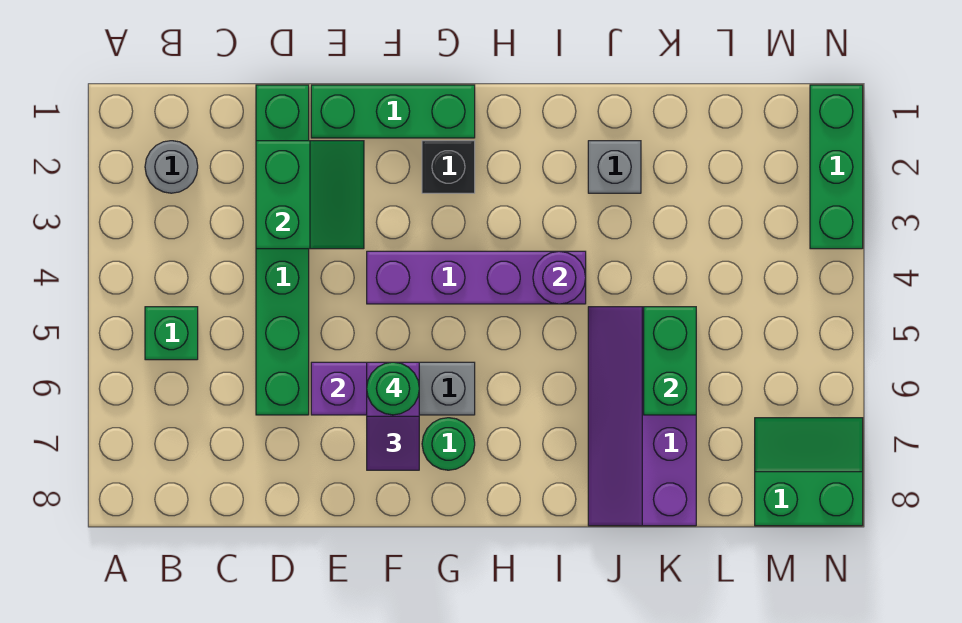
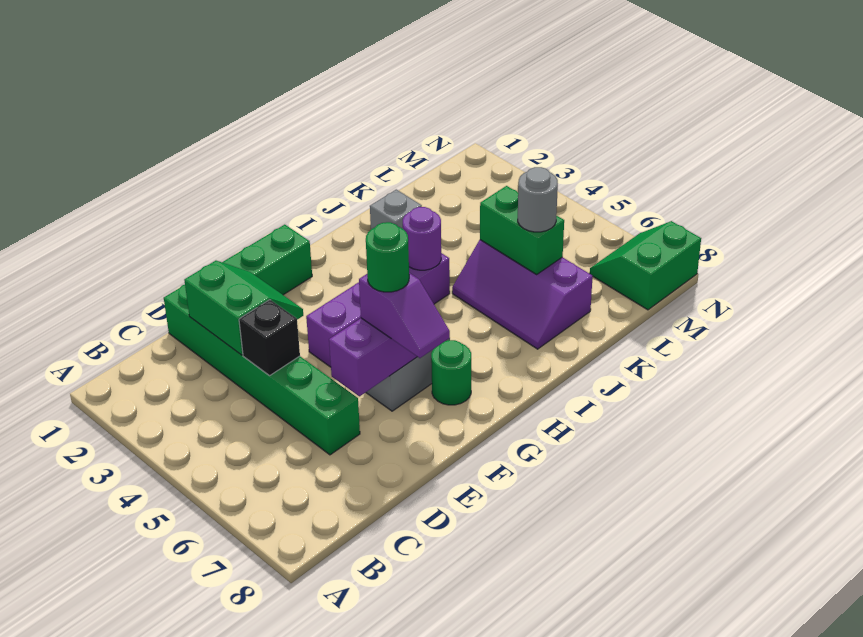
grey round brick B2 level 1 -> grey round brick K6 level 3
green brick B5 level 1 -> none
black brick G2 level 1 -> black brick D4 level 2
purple slope J5:K8 level 1 top K -> purple slope J5:K7 level 1 top K
green brick N1:N3 level 1 -> none

